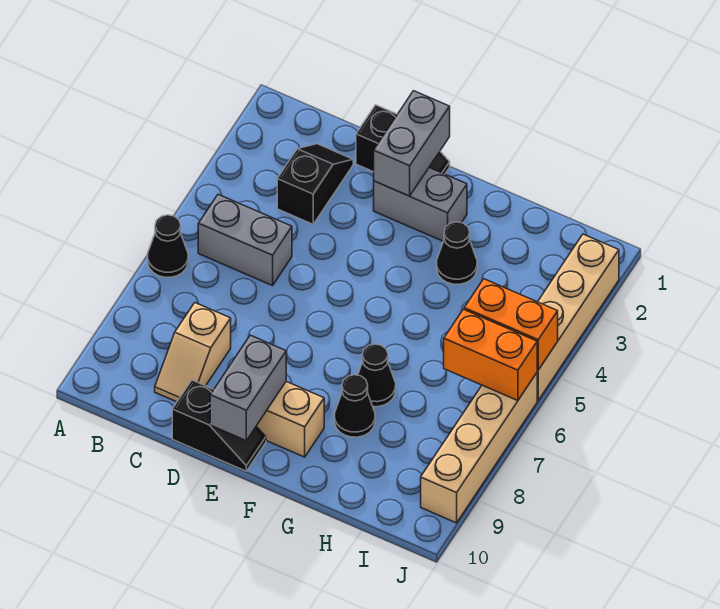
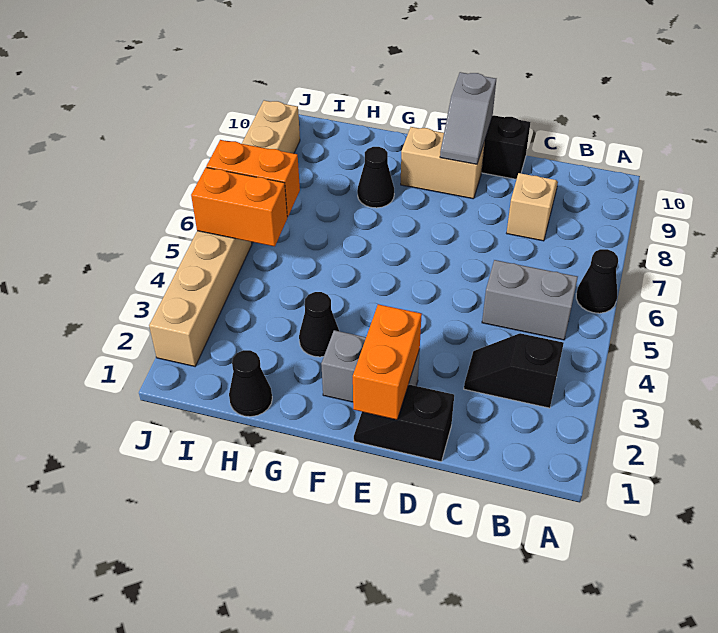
black slope C2:C3 level 1 top 3 -> black slope B3:C3 level 1 top B
grey brick E1:E2 level 2 -> orange brick E1:E2 level 2
grey brick E9:E10 level 2 -> grey slope E9:E10 level 2 top 10
black cone G7 level 1 -> black cone H1 level 1

